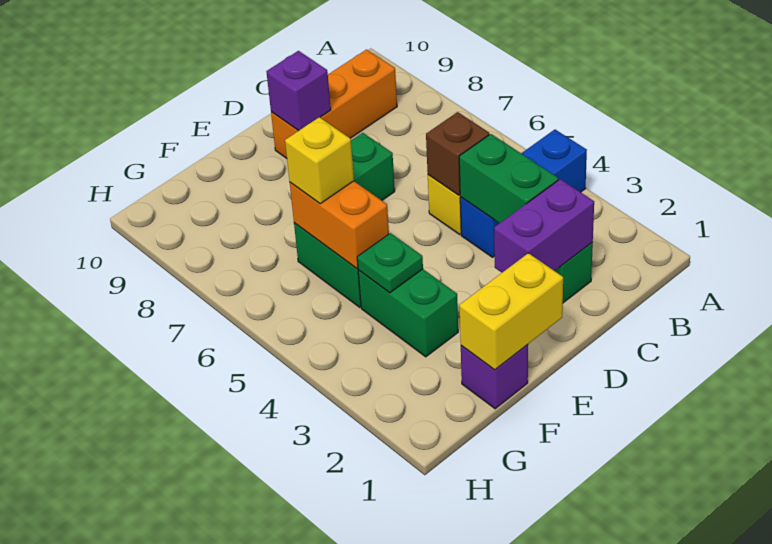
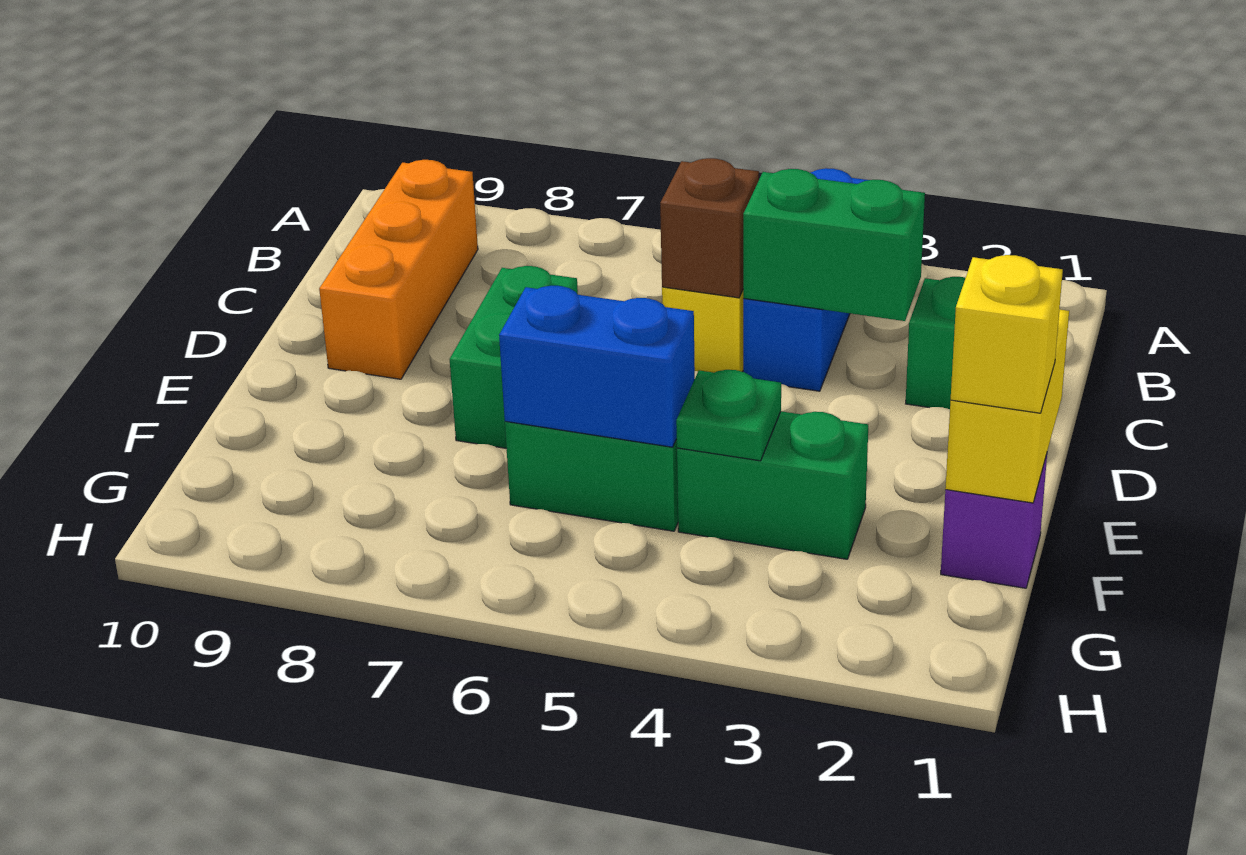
purple brick C2:D2 level 2 -> none
purple brick D9 level 2 -> none
orange brick F5:F6 level 2 -> blue brick F5:F6 level 2
yellow brick F6 level 3 -> yellow brick F1 level 3

